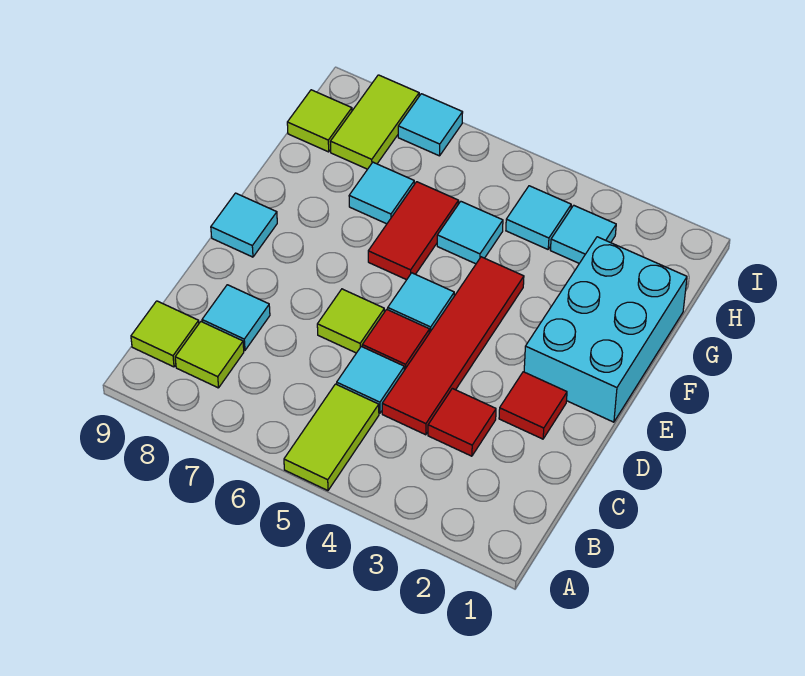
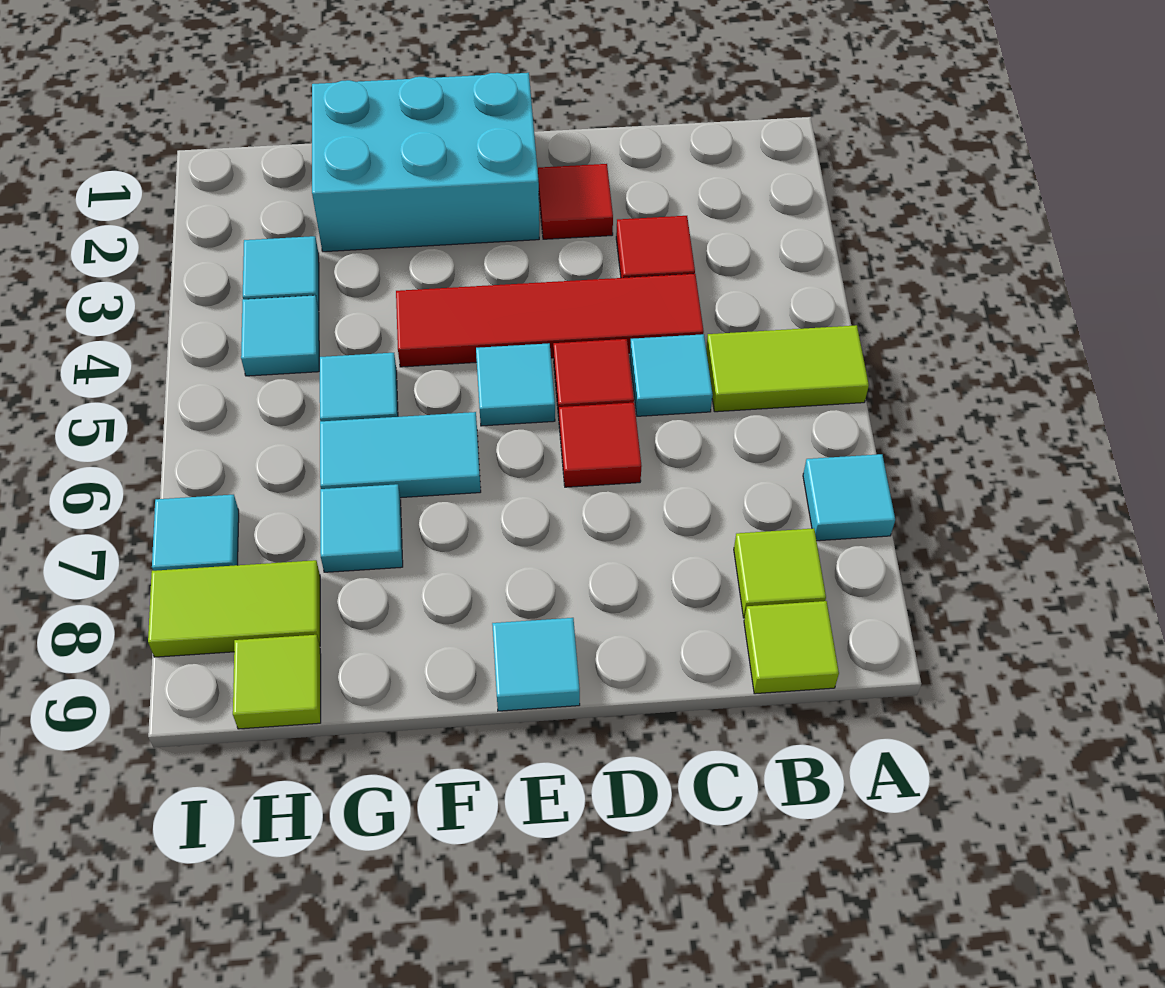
cyan tile C8 level 1 -> cyan tile A7 level 1
lime tile D6 level 1 -> red tile D6 level 1
red tile F6:G6 level 1 -> cyan tile F6:G6 level 1

